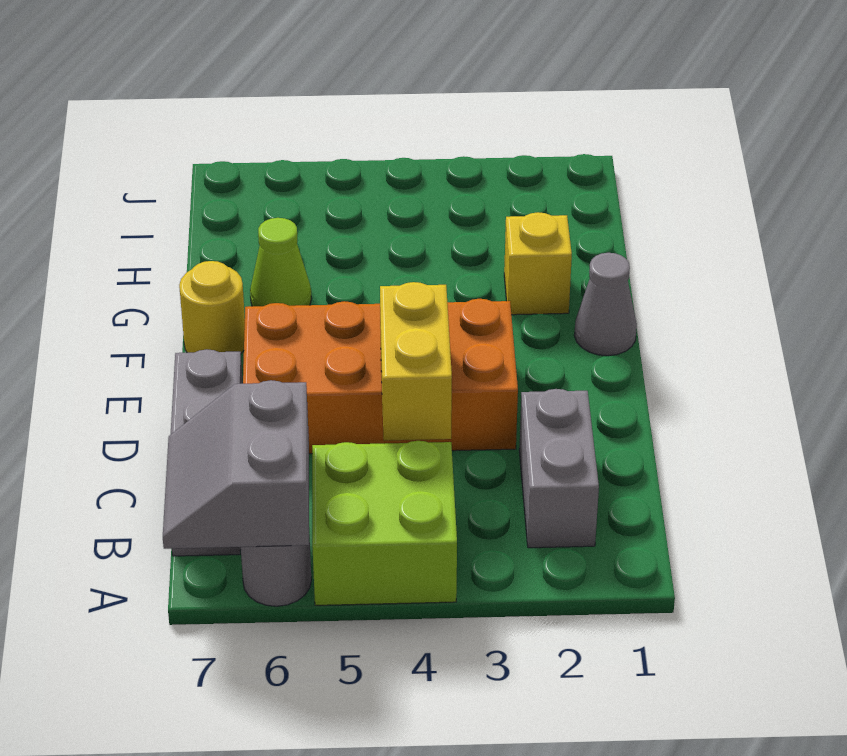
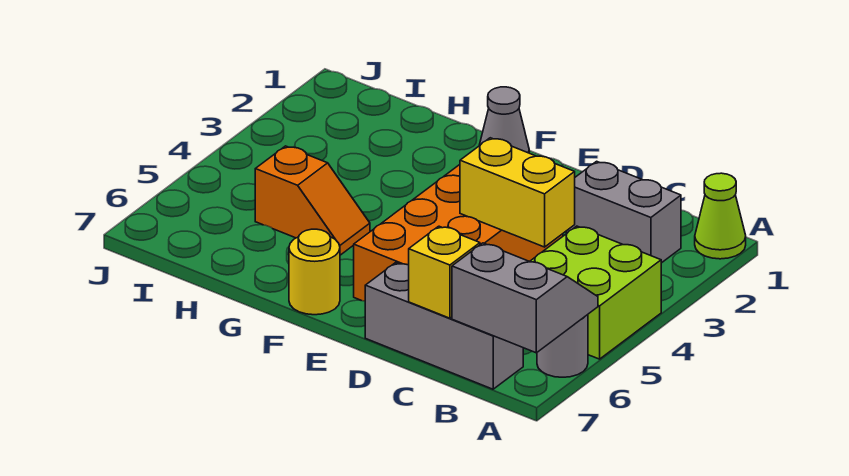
grey slope A6:B7 level 2 top 6 -> grey slope A6:B7 level 2 top 7
yellow brick G2 level 1 -> yellow brick C7 level 2
none -> orange slope G5:H5 level 1 top H
lime cone G6 level 1 -> lime cone A1 level 1

